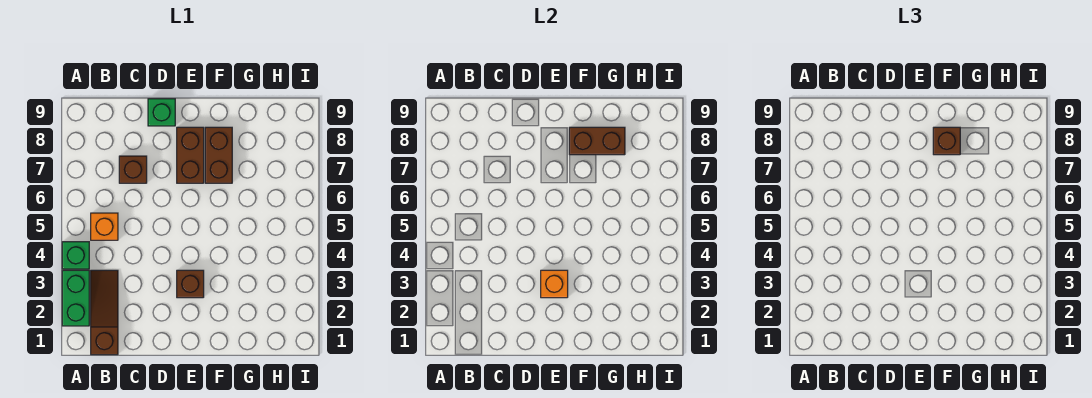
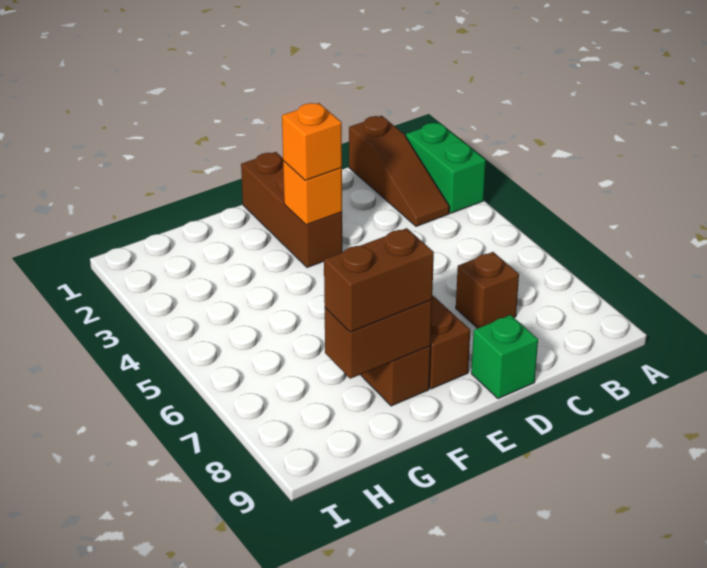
green brick A4 level 1 -> none
orange brick B5 level 1 -> orange brick E3 level 3
brown brick E3 level 1 -> brown brick E1:E3 level 1
brown brick F8 level 3 -> brown brick F8:G8 level 3

